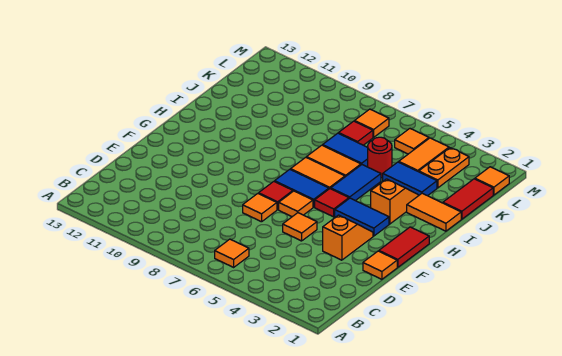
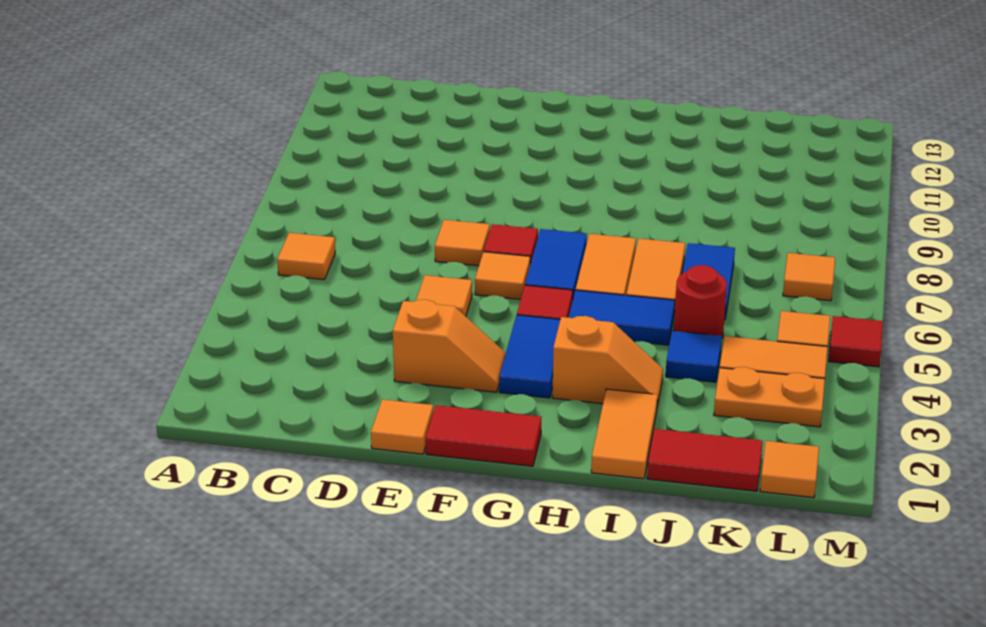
blue tile J3:J4 level 1 -> blue tile J4 level 1
red tile K7 level 1 -> red tile M5 level 1

